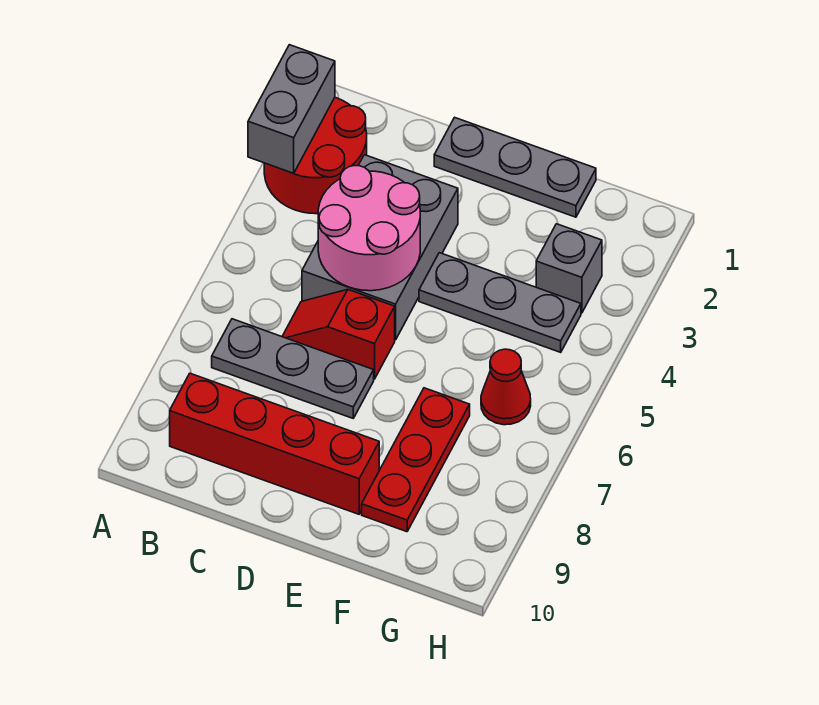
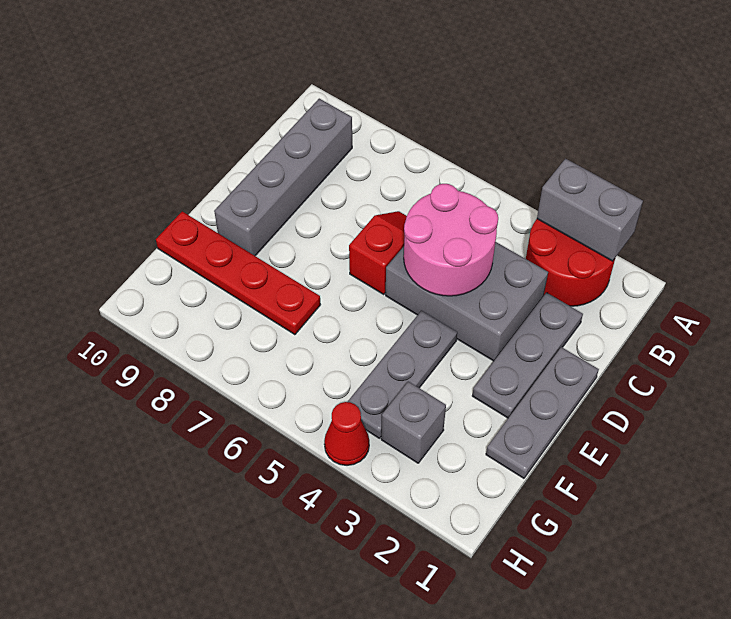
grey plate B7:D7 level 1 -> grey plate C2:E2 level 1
red brick B9:E9 level 1 -> grey brick B9:E9 level 1
red plate F7:F9 level 1 -> red plate F7:F10 level 1
red cone G6 level 1 -> red cone H4 level 1

